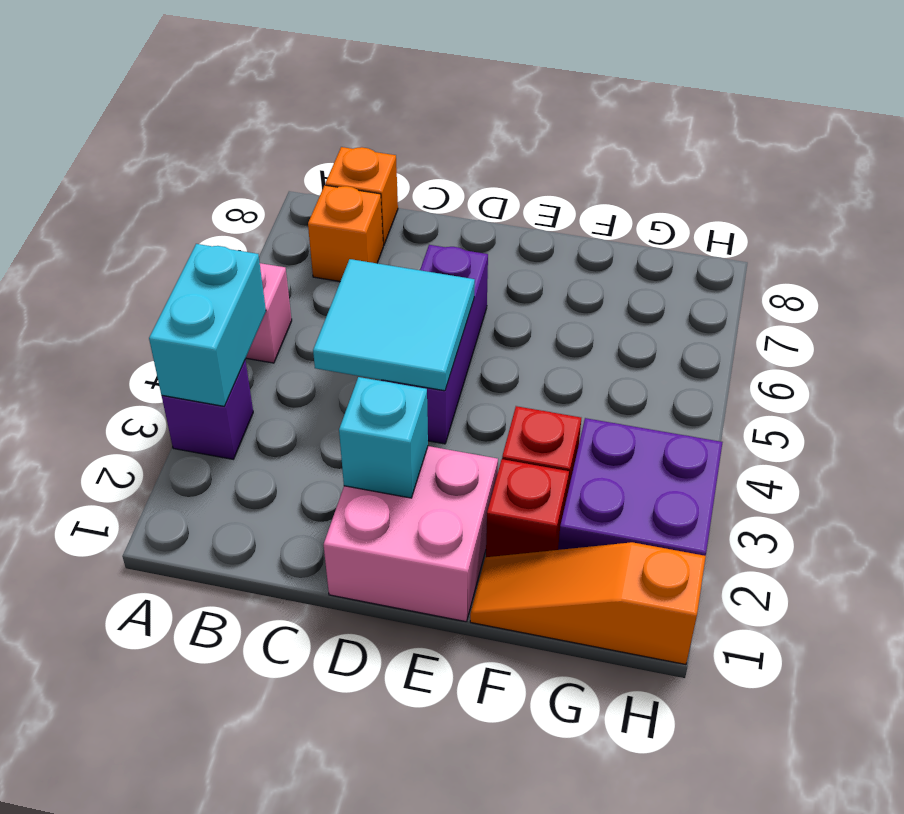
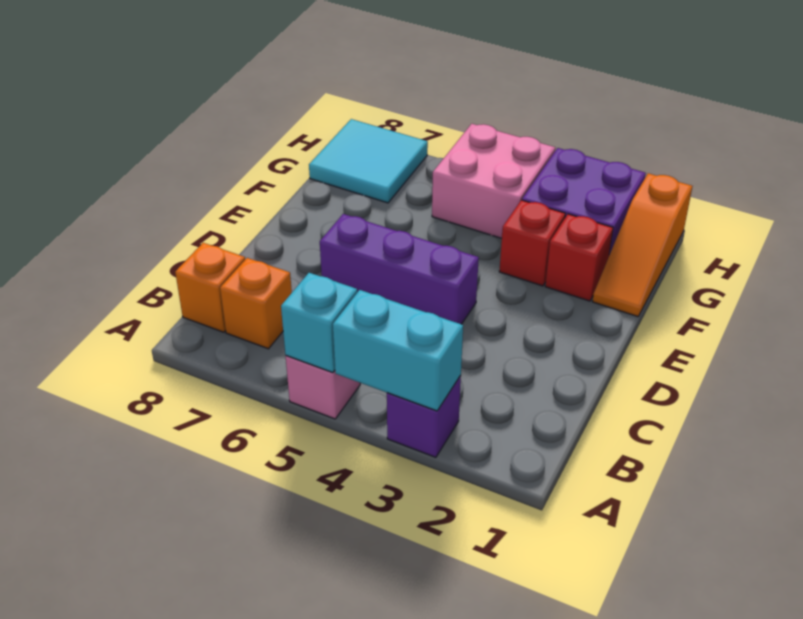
cyan tile C4:D5 level 2 -> cyan tile G7:H8 level 1
pink brick D1:E2 level 1 -> pink brick G4:H5 level 1
cyan brick D2 level 2 -> cyan brick A5 level 2

